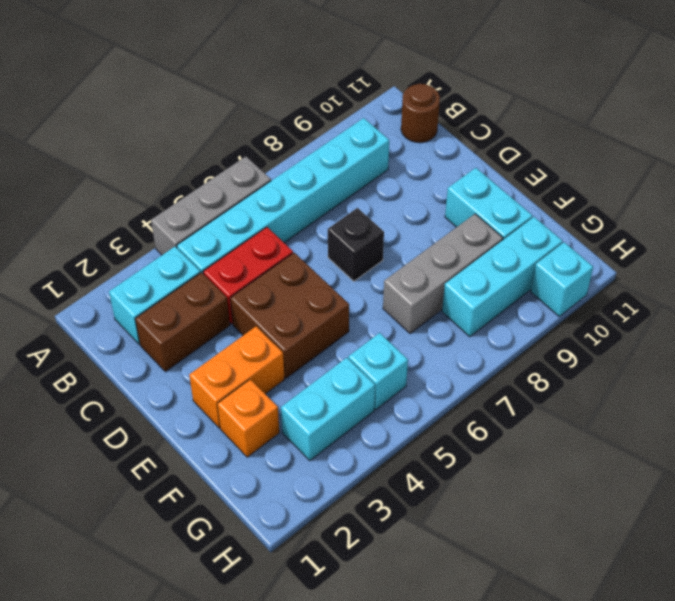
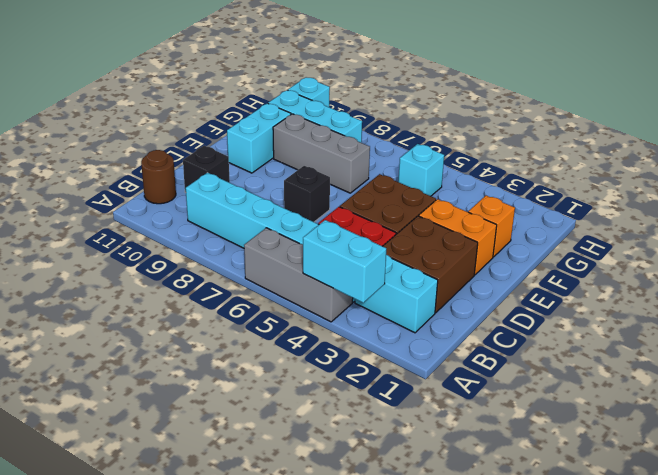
brown brick C2:C3 level 1 -> brown brick C2:D3 level 1
none -> black brick C10 level 1
cyan brick G3:G4 level 1 -> cyan brick A3:A4 level 2

